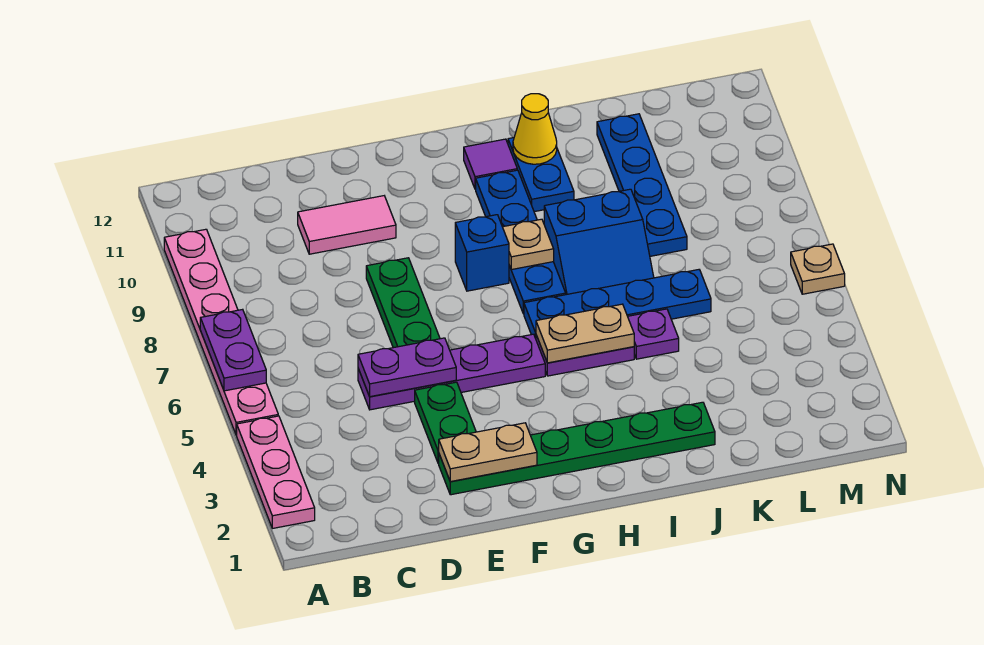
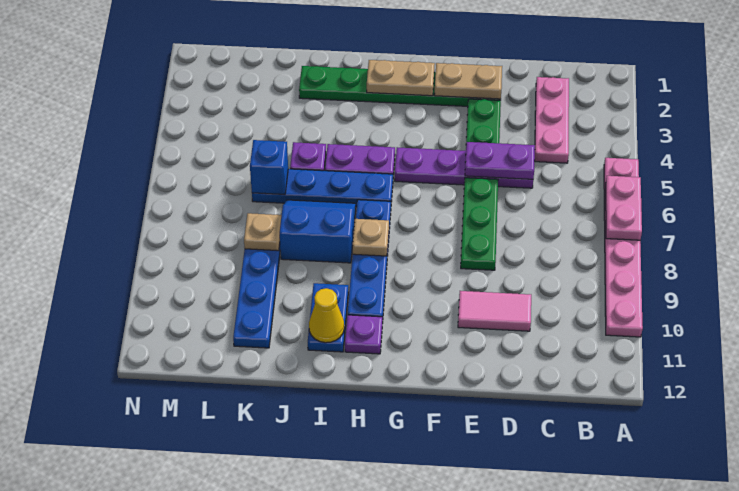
pink plate A2:A4 level 1 -> pink plate C2:C4 level 1
purple plate A6:A7 level 2 -> pink plate A6:A7 level 2
blue brick G8 level 1 -> blue brick K6 level 2
tan plate H5:I5 level 2 -> tan plate G2:H2 level 2
purple tile H11 level 1 -> purple plate H11 level 1
tan plate N6 level 1 -> tan plate K8 level 2

